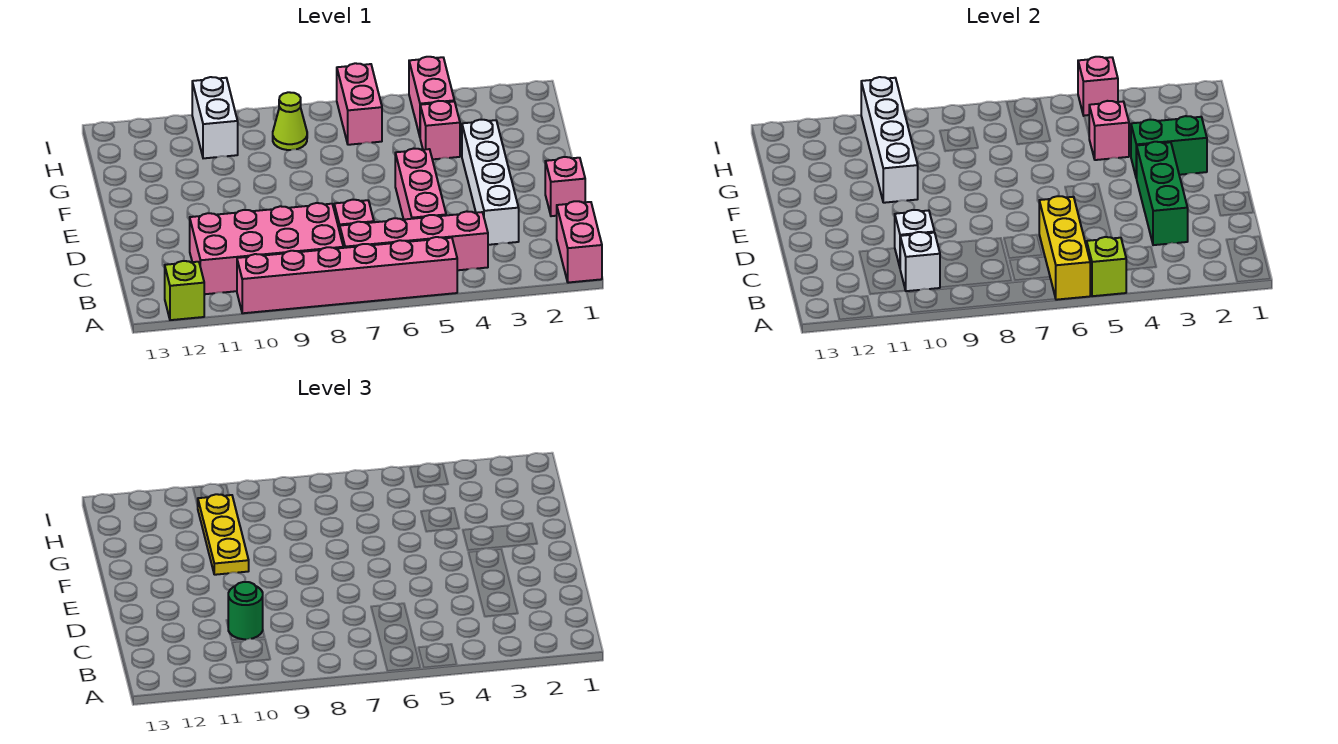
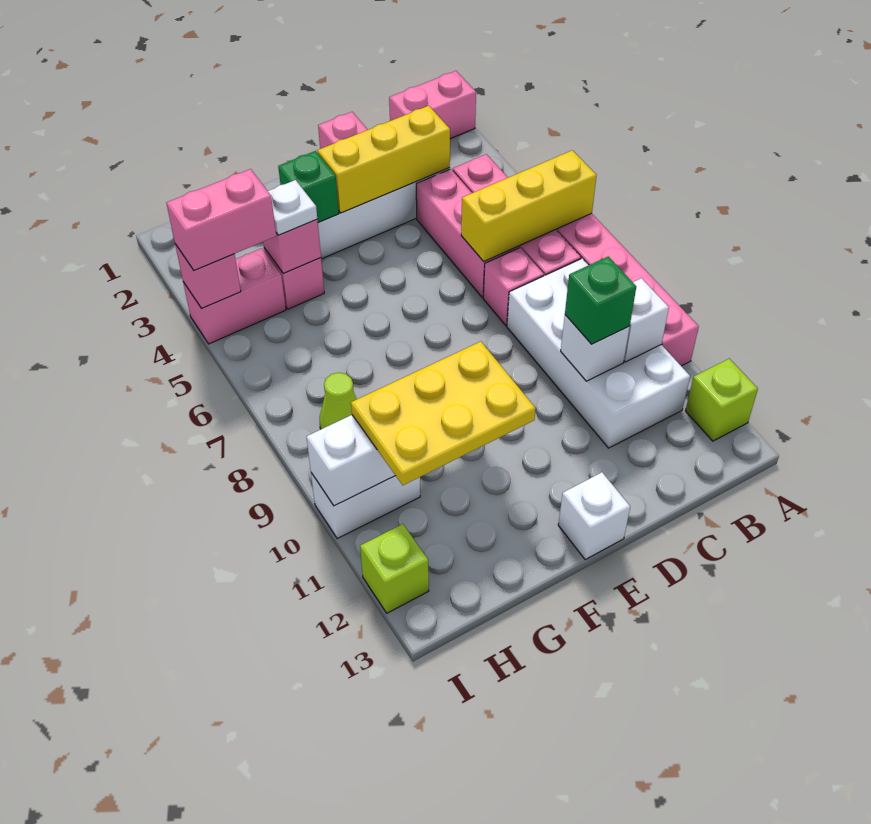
lime brick A5 level 2 -> lime brick I12 level 1
pink brick B8:C11 level 1 -> white brick B8:C11 level 1
green brick C3:E3 level 2 -> yellow brick C3:E3 level 2
pink brick C5:E5 level 1 -> pink brick C4:C6 level 1
green round brick C10 level 3 -> green brick C10 level 3
none -> white brick E13 level 1
green brick F2:F3 level 2 -> green brick F3 level 2
yellow plate F10:H10 level 3 -> yellow plate F10:H11 level 3
none -> white plate G4 level 3
pink brick H6:I6 level 1 -> pink brick H4:I4 level 3

